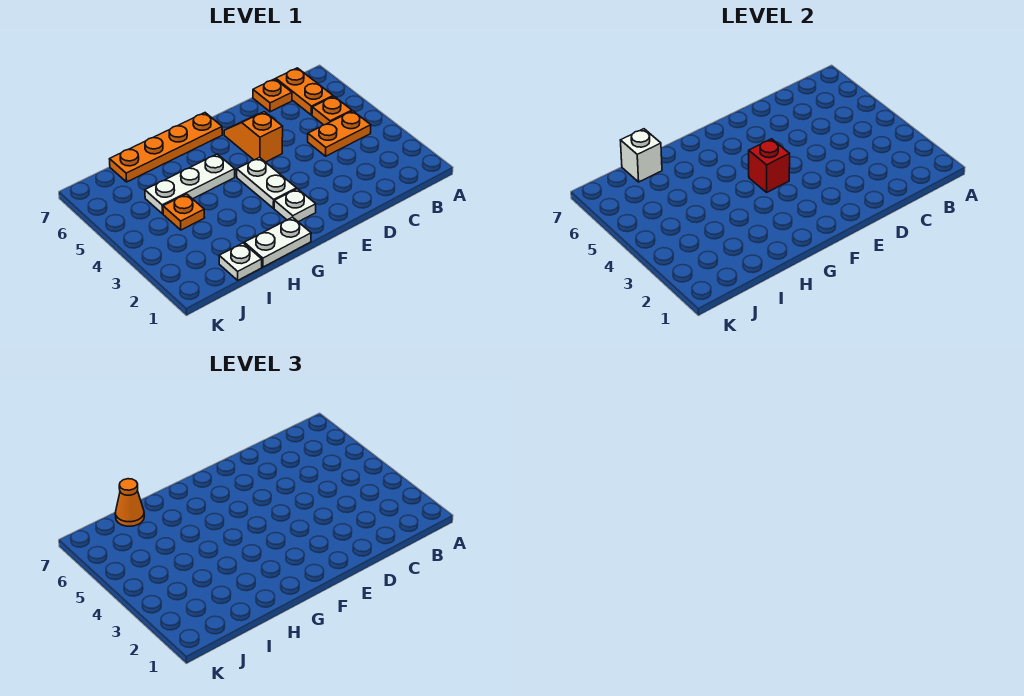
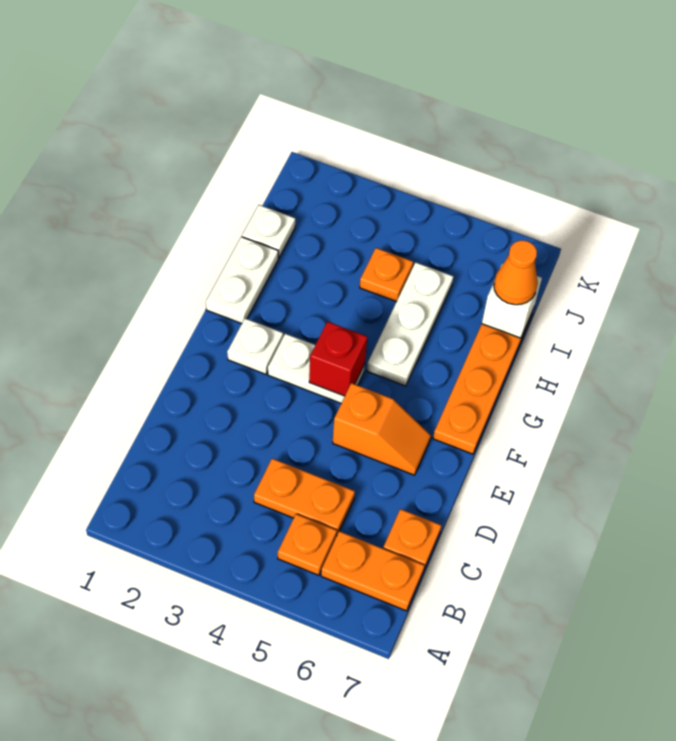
orange plate B4:C4 level 1 -> orange plate C4:C5 level 1

